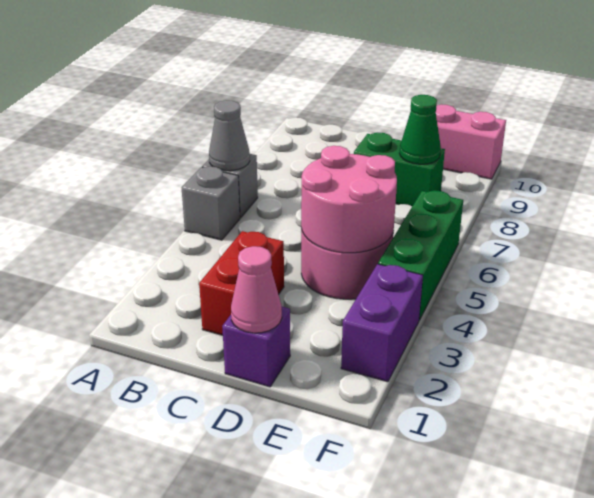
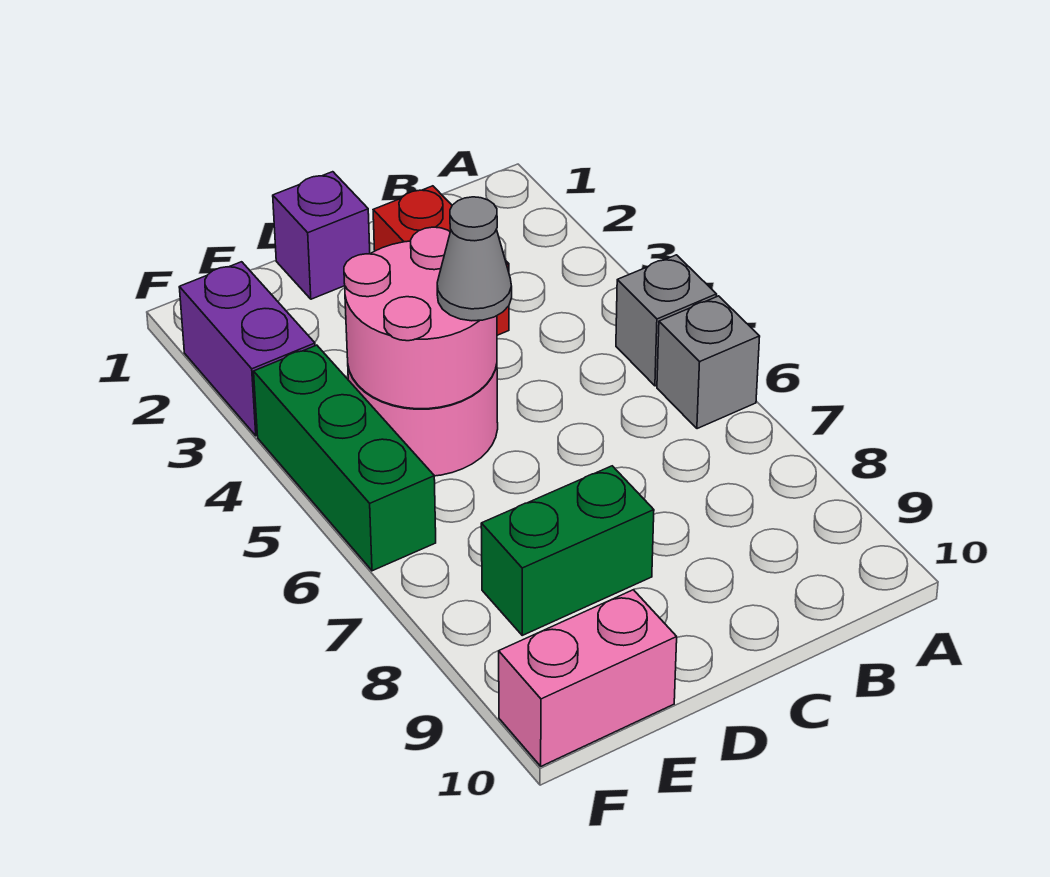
grey cone A6 level 2 -> grey cone D5 level 3
pink cone D1 level 2 -> none
green cone E8 level 2 -> none

